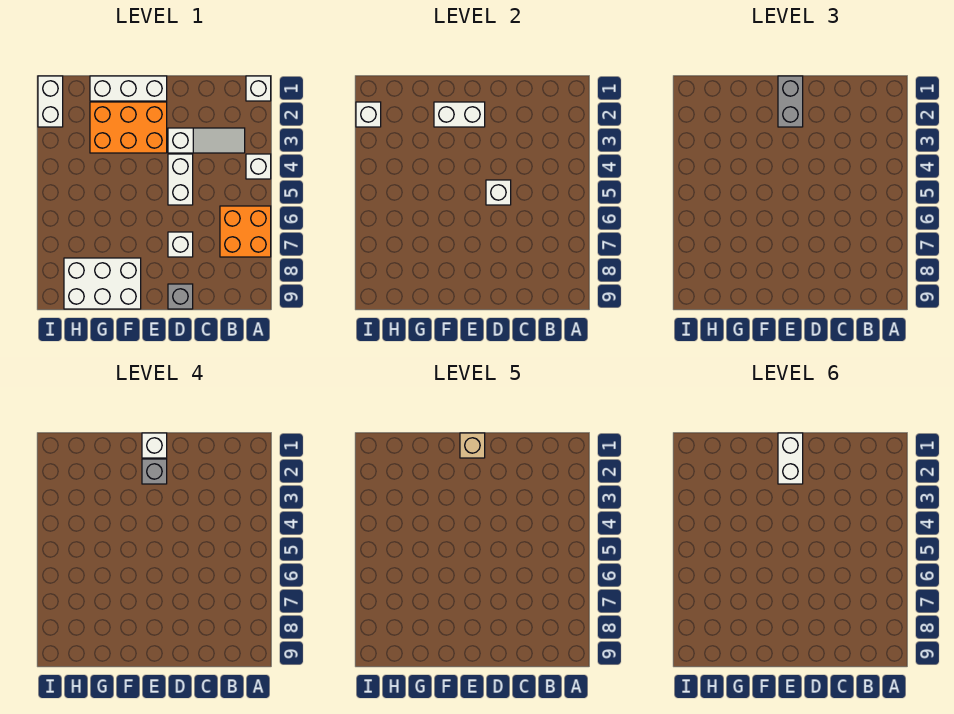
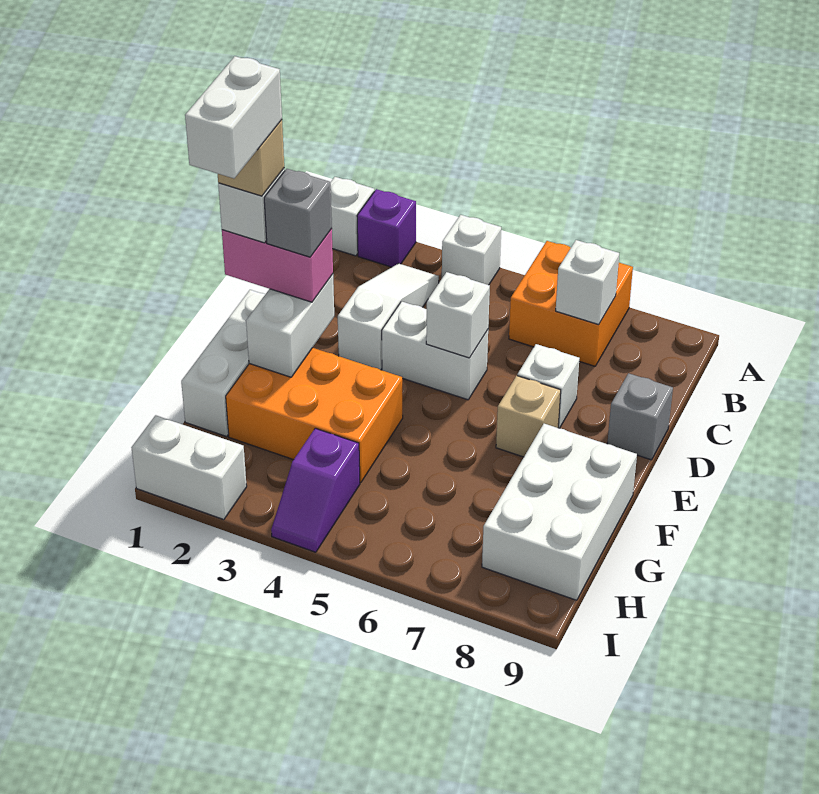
none -> purple brick A2 level 1
grey brick E1:E2 level 3 -> pink brick E1:E2 level 3
white brick E1:E2 level 6 -> white brick E1:F1 level 6
orange brick E2:G3 level 1 -> orange brick F2:G4 level 1
none -> tan brick E7 level 1
none -> purple slope H4:I4 level 1 top H
white brick I2 level 2 -> white brick B7 level 2

